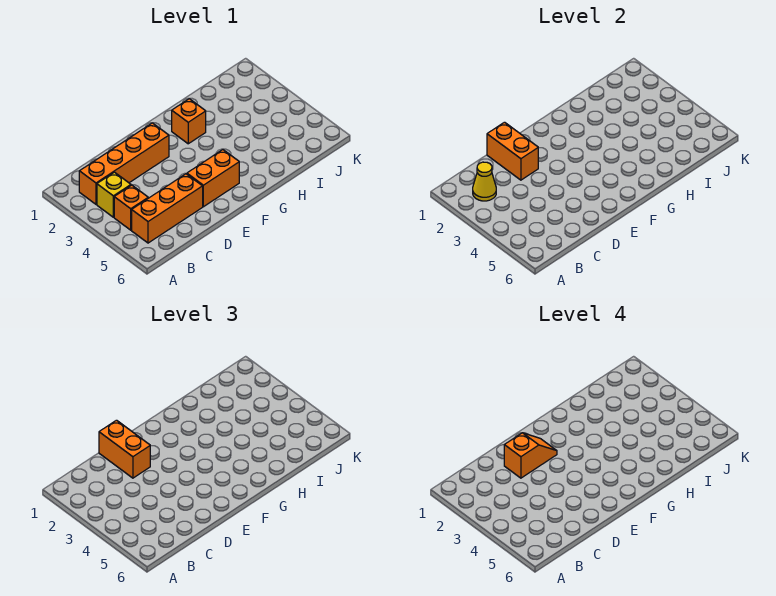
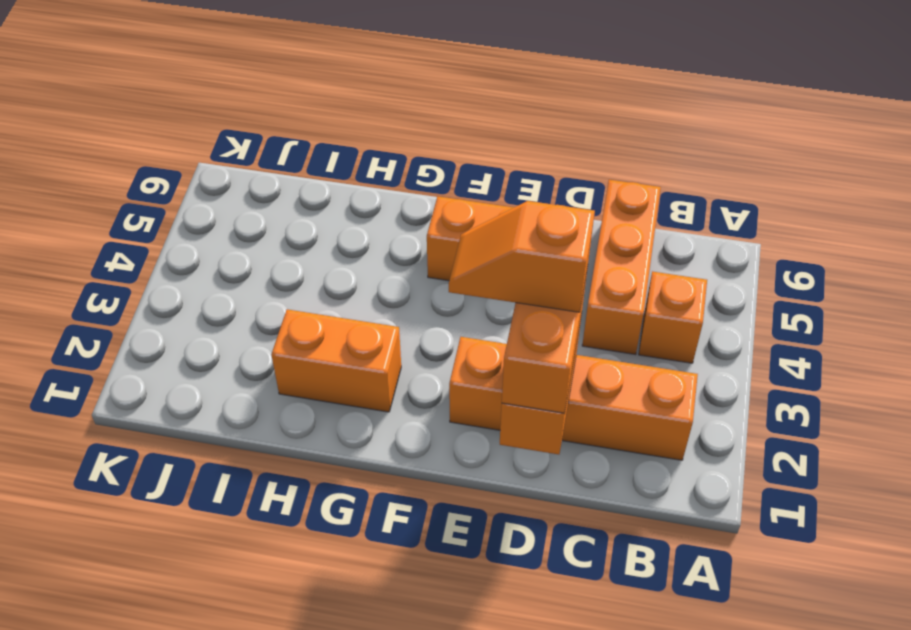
yellow cone B2 level 2 -> none
yellow brick B3 level 1 -> none
orange brick B5:D5 level 1 -> orange brick C4:C6 level 1
orange brick G2 level 1 -> orange brick G2:H2 level 1

